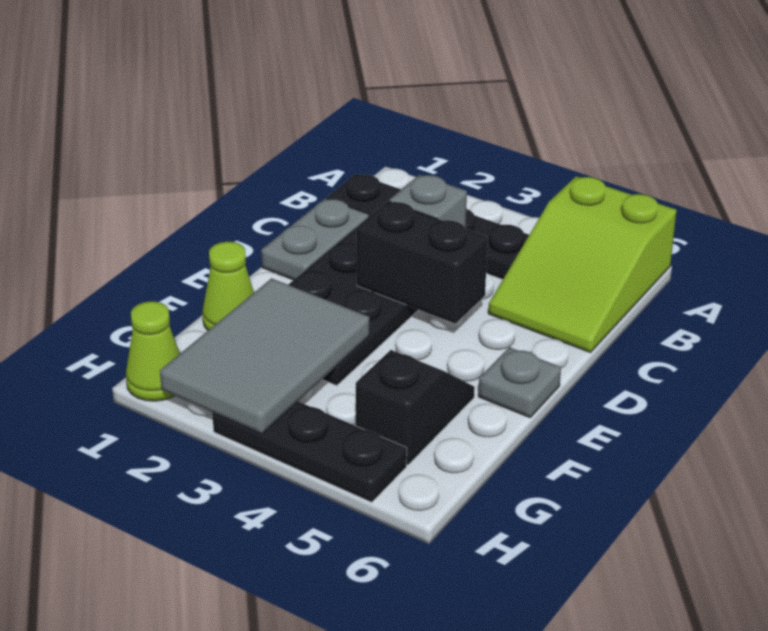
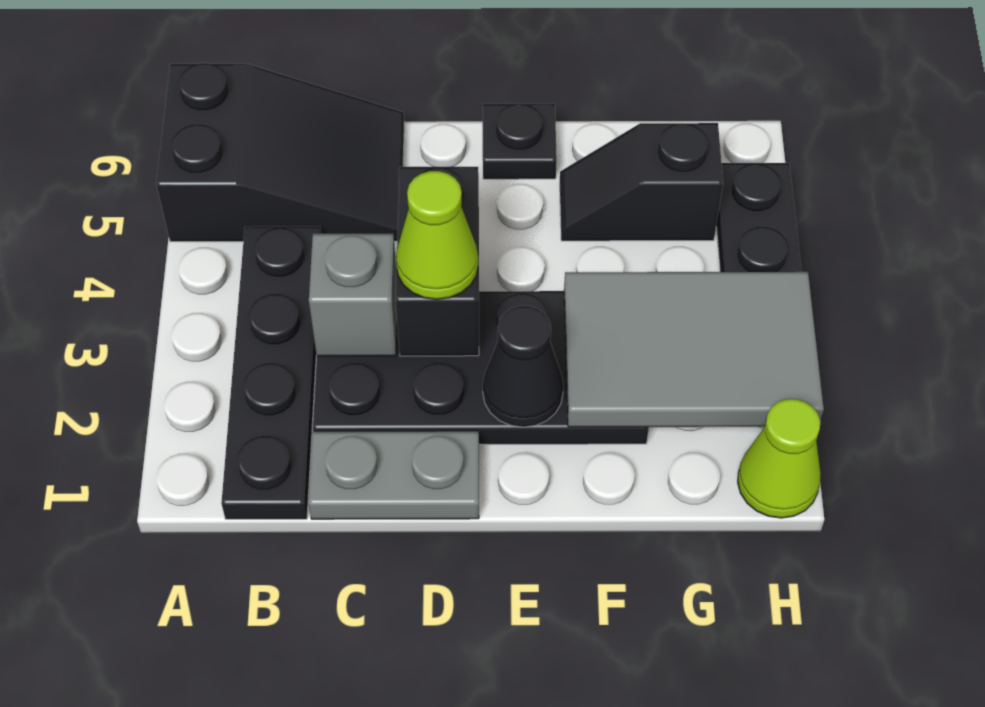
lime slope A5:C6 level 1 top A -> black slope A5:C6 level 1 top A
none -> black cone E2 level 2
grey plate E6 level 1 -> black plate E6 level 1
lime cone F1 level 1 -> lime cone D3 level 3

